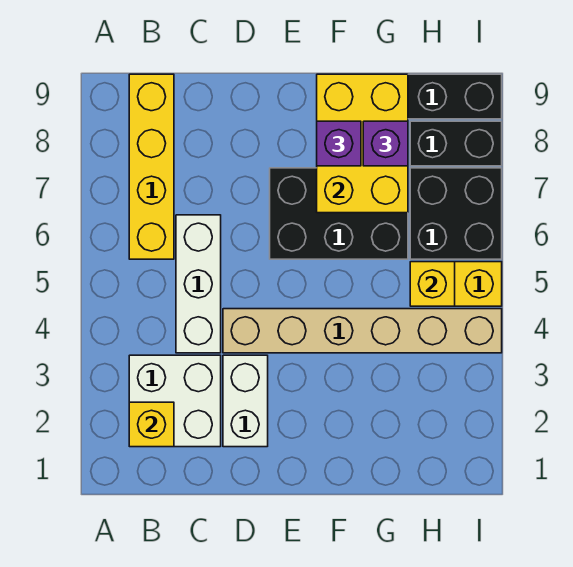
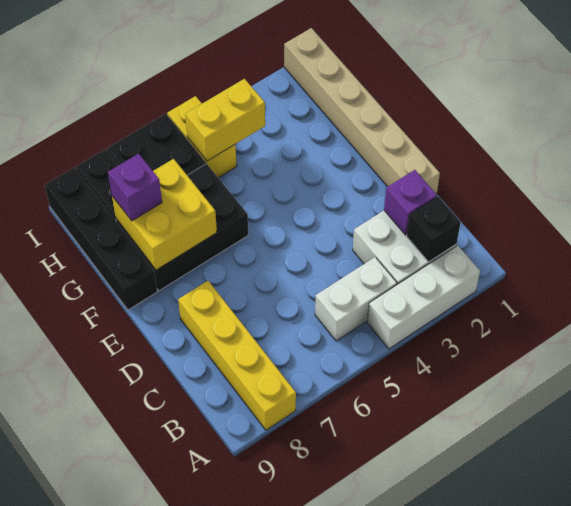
yellow brick B2 level 2 -> black brick B2 level 2
yellow brick B6:B9 level 1 -> yellow brick A8:D8 level 1
white brick C4:C6 level 1 -> white brick A2:A4 level 1
white brick D2:D3 level 1 -> white brick B4:B5 level 1
tan brick D4:I4 level 1 -> tan brick D1:I1 level 1
black brick E6:G7 level 1 -> black brick F6:G8 level 1
yellow brick F7:G9 level 2 -> yellow brick F7:G8 level 2
purple brick F8 level 3 -> purple brick C2 level 2
yellow brick H5 level 2 -> yellow brick H4:H5 level 2

